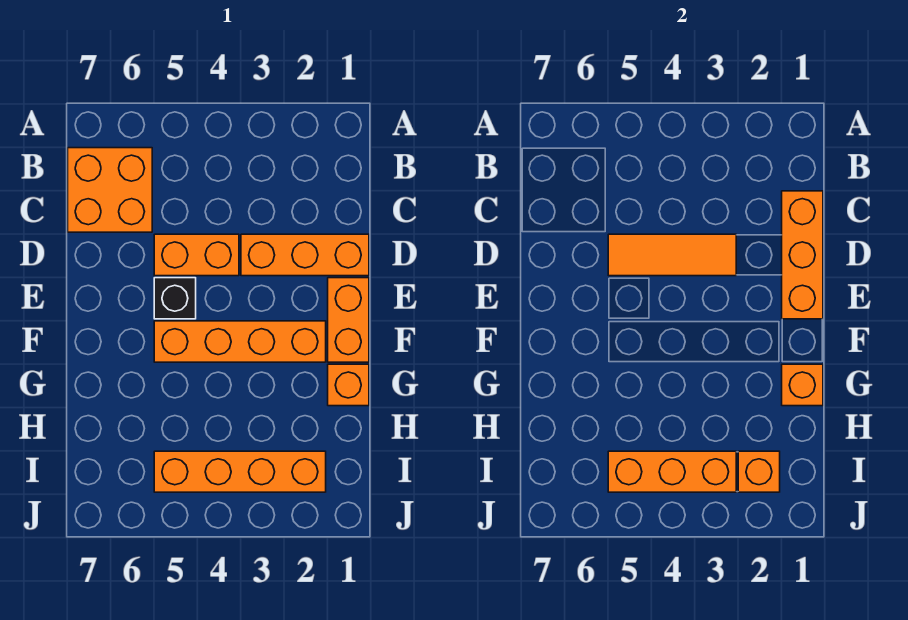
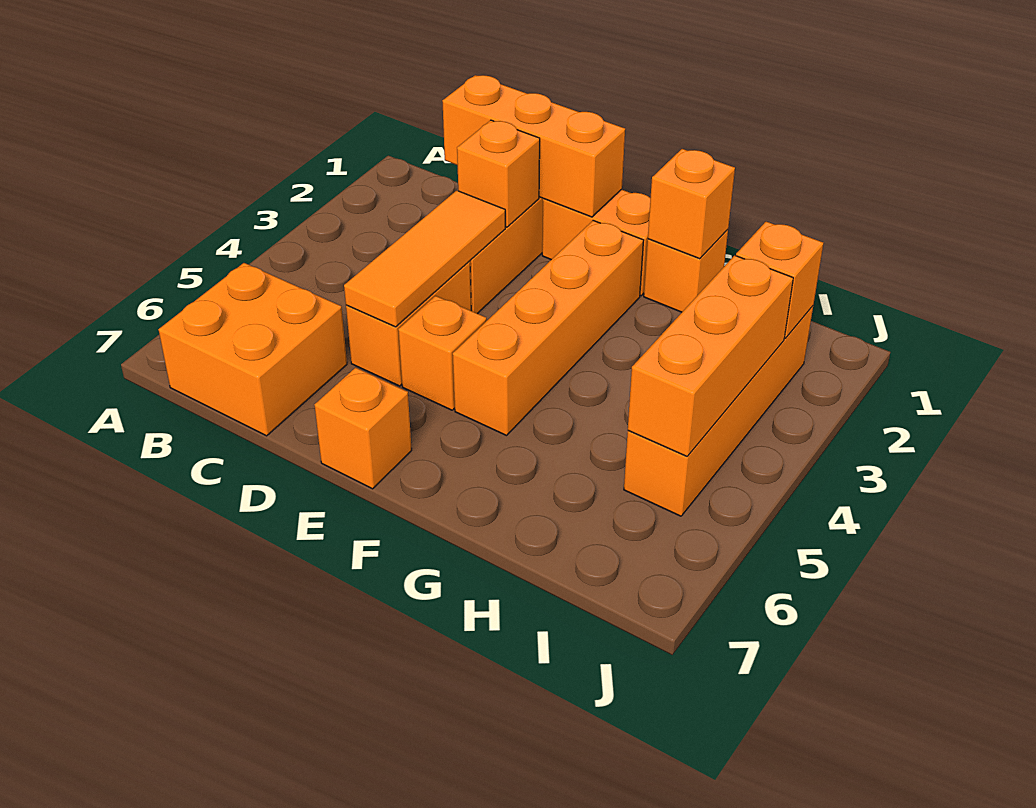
none -> orange brick D2 level 2
black brick E5 level 1 -> orange brick E5 level 1
none -> orange brick E7 level 1

